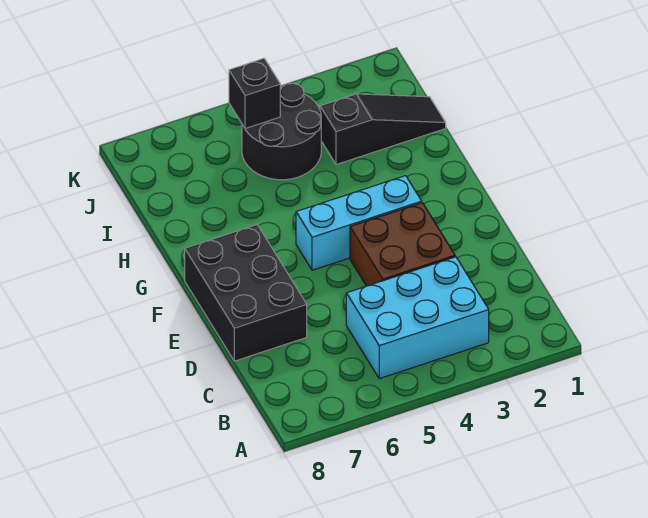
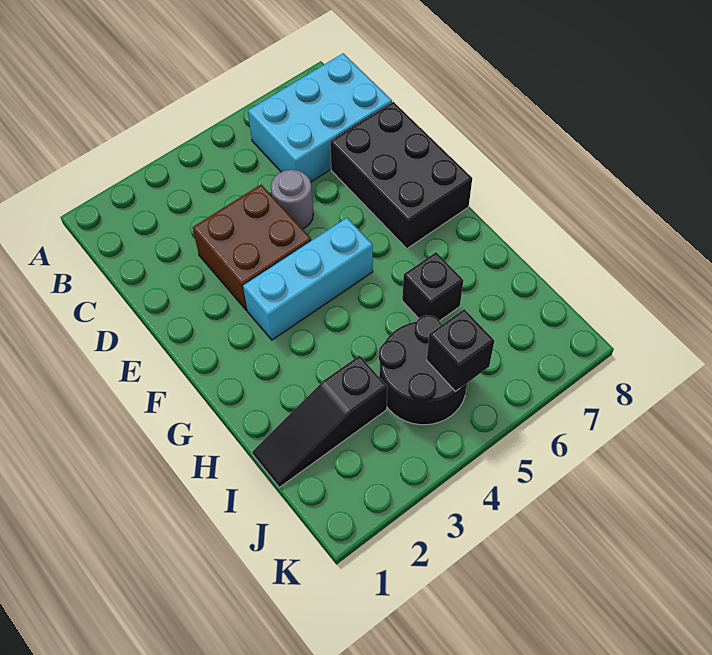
cyan brick B3:C5 level 1 -> cyan brick B6:C8 level 1
none -> grey round brick D5 level 1
none -> black brick H6 level 1

